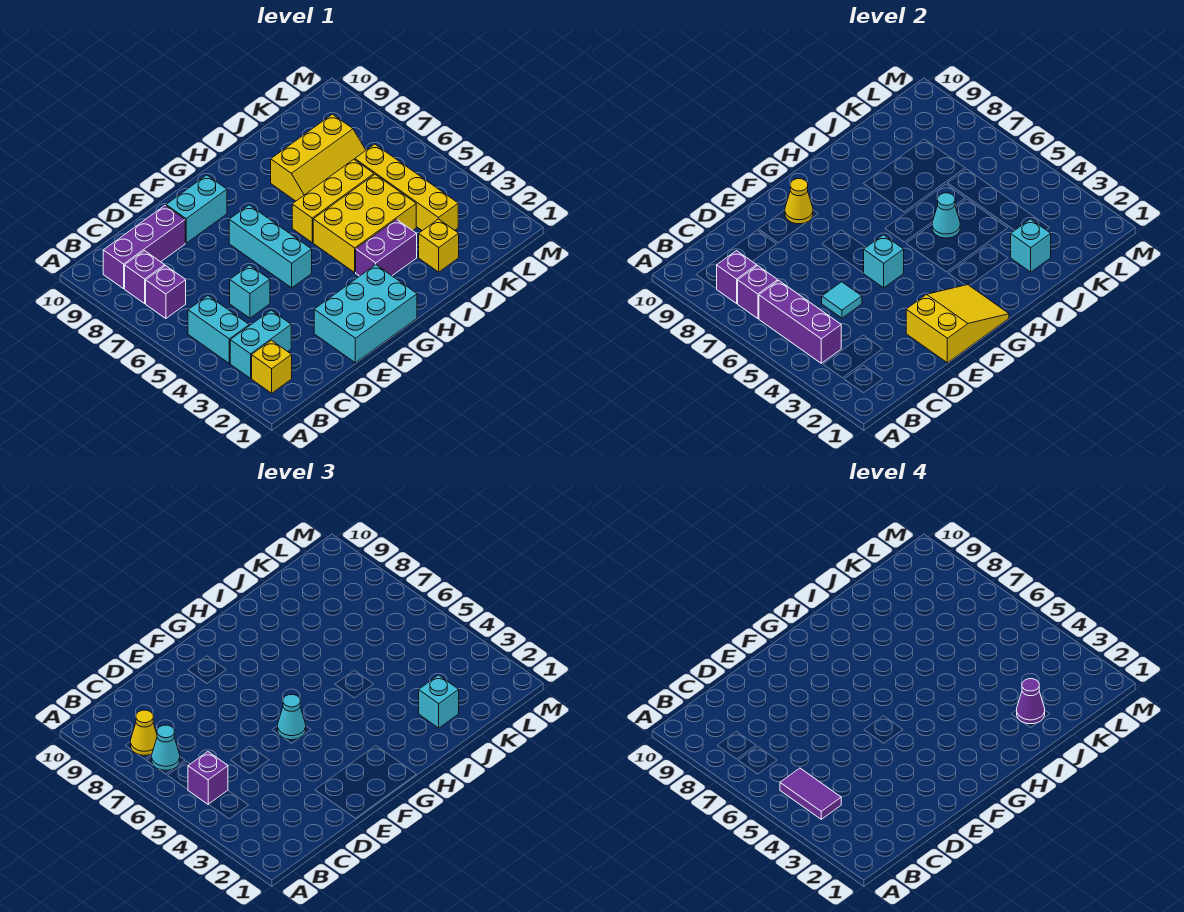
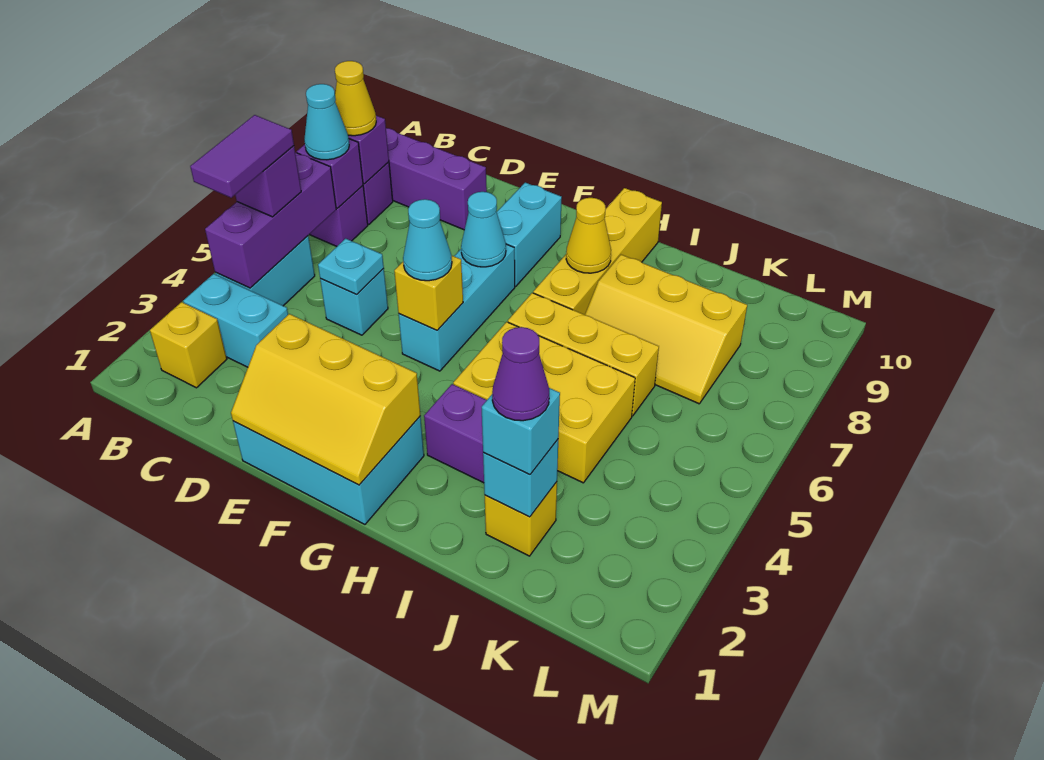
cyan tile D5 level 2 -> cyan plate D5 level 2
yellow slope E1:G2 level 2 top E -> yellow slope E1:G2 level 2 top 2
cyan brick E9:F9 level 1 -> cyan brick F8:F9 level 1
cyan brick F5 level 2 -> yellow brick F5 level 2
yellow cone F9 level 2 -> yellow cone H8 level 2
cyan cone I5 level 2 -> cyan cone F7 level 2
yellow brick K3:K6 level 1 -> yellow brick H7:H10 level 1

